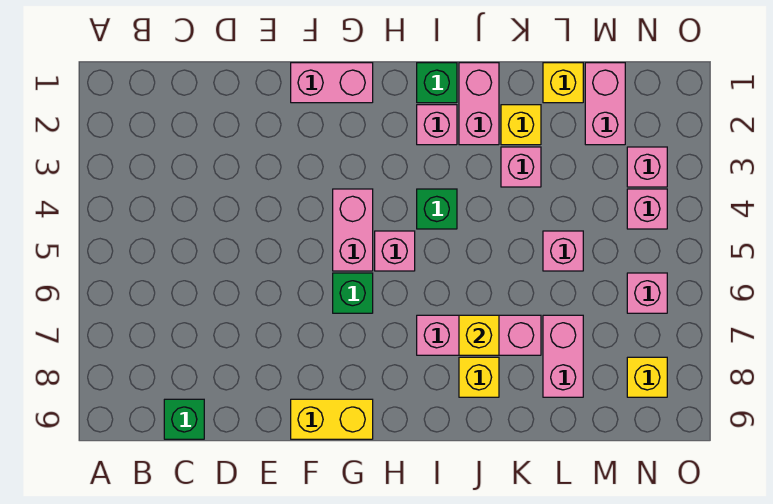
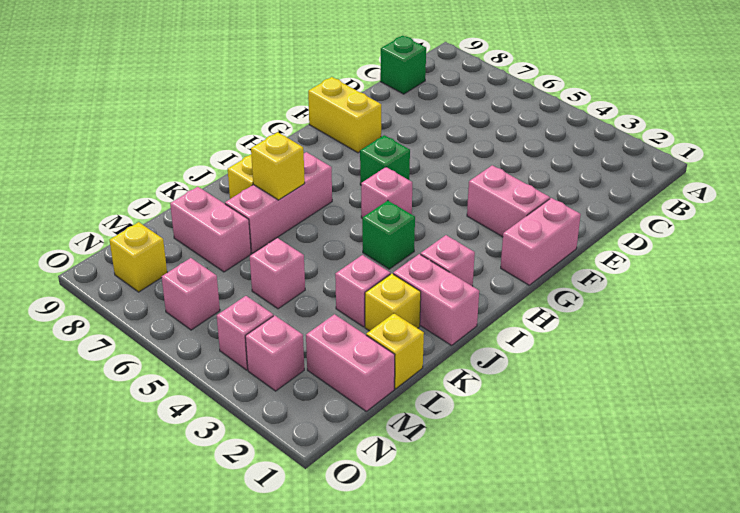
yellow brick F9:G9 level 1 -> yellow brick F8:F9 level 1
pink brick G4:G5 level 1 -> pink brick F2:F3 level 1
green brick I1 level 1 -> none

